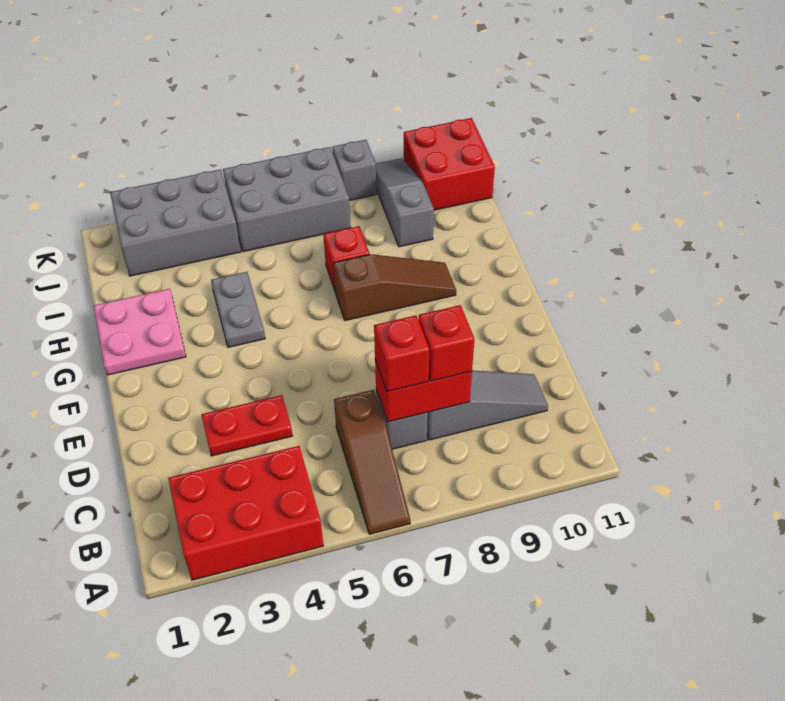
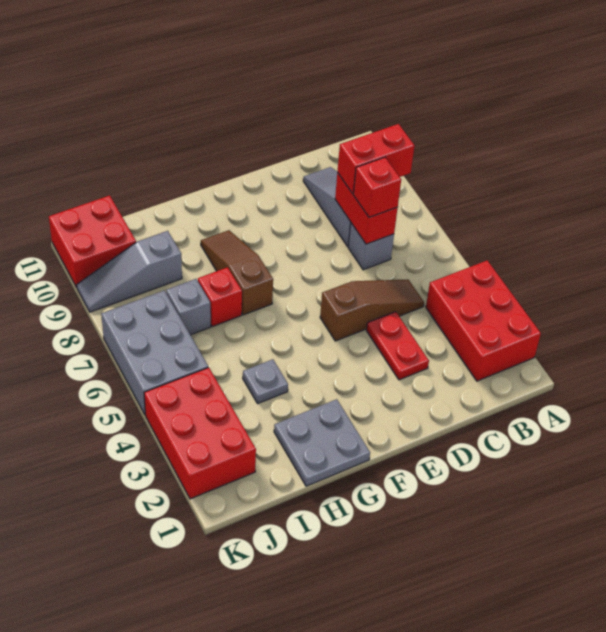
brown slope A6:C6 level 1 top C -> brown slope C5:E5 level 1 top E
red brick C8 level 3 -> red brick B8:C8 level 3
pink plate G1:H2 level 1 -> grey plate G1:H2 level 1
grey plate G4:H4 level 1 -> grey plate H4 level 1
grey brick J2:K4 level 1 -> red brick J2:K4 level 1
grey brick K8 level 1 -> grey brick I7 level 1

